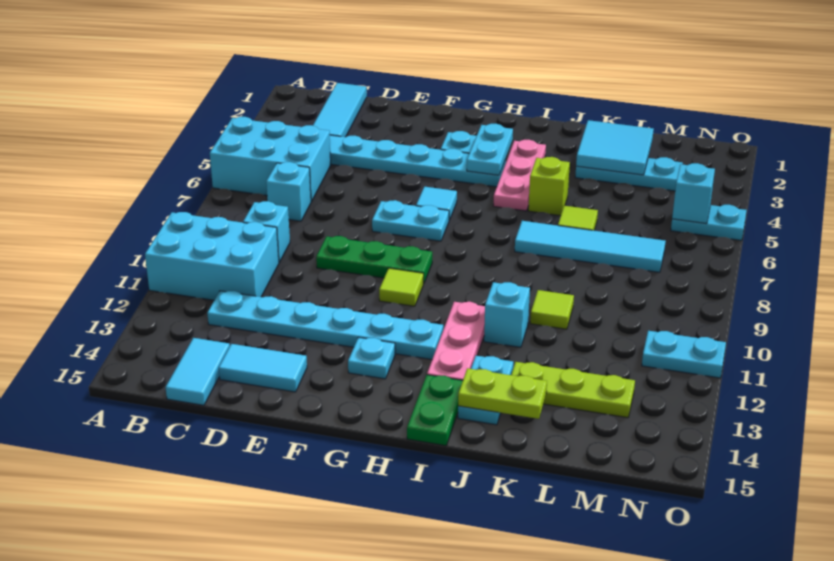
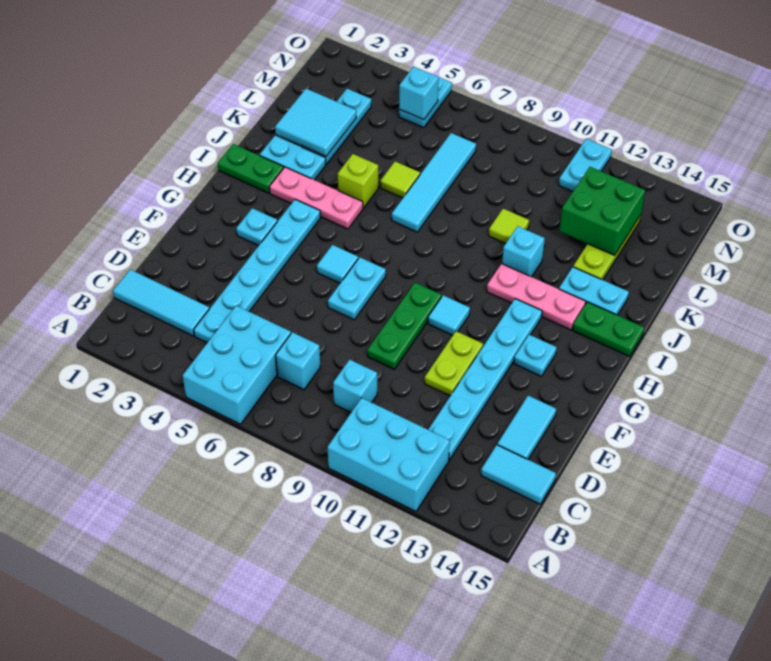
cyan brick A10:C11 level 1 -> cyan brick A10:B12 level 1
lime tile G10 level 1 -> cyan tile G10 level 1
cyan plate H3:H4 level 2 -> cyan plate J2:J3 level 1
none -> green plate I1:I2 level 1
lime plate J14:K14 level 2 -> lime plate E11:F11 level 1
none -> green brick L12:M13 level 2

